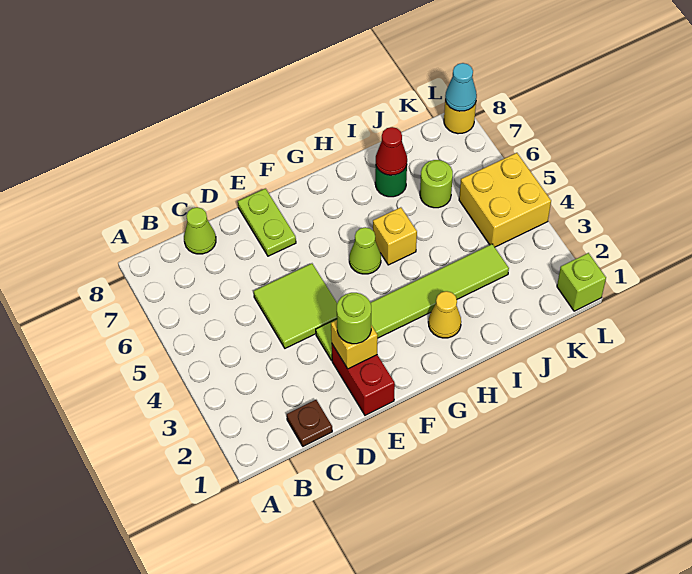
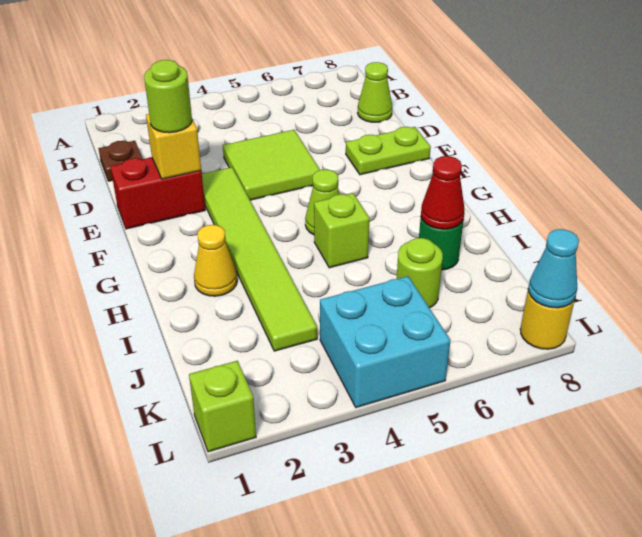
yellow brick H5 level 1 -> lime brick H5 level 1
yellow brick K4:L5 level 1 -> cyan brick K4:L5 level 1

